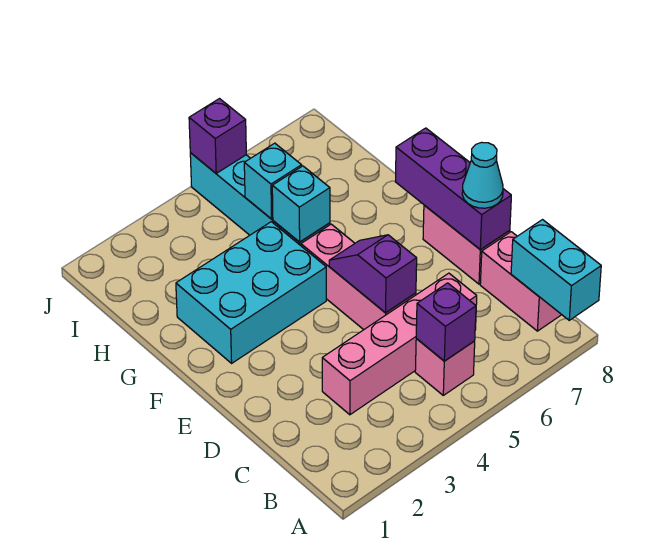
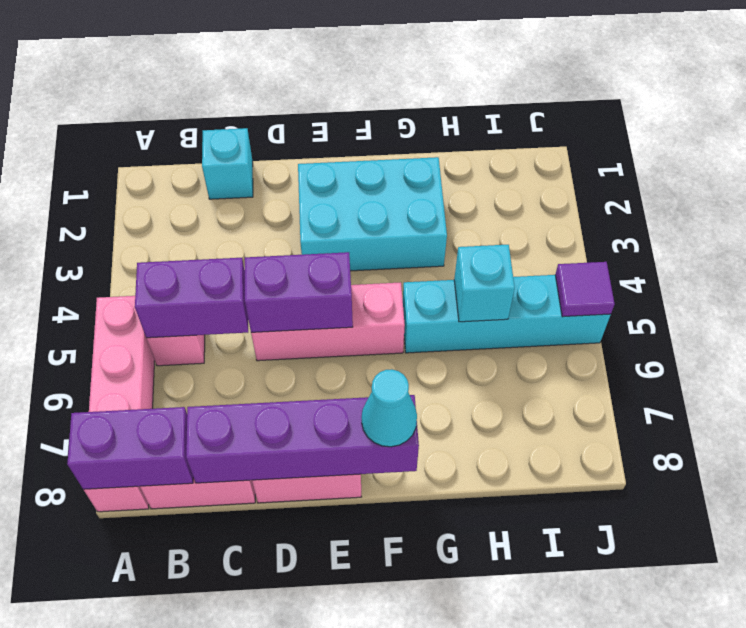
cyan brick A8:B8 level 2 -> purple brick A8:B8 level 2
purple brick B5 level 2 -> purple brick B5:C5 level 2
pink brick C3:C6 level 1 -> pink brick A5:A8 level 1
purple slope D5:E5 level 2 top D -> purple brick D5:E5 level 2
purple brick D8:F8 level 2 -> purple brick C8:F8 level 2
cyan cone D8 level 3 -> cyan cone F8 level 3
cyan brick F2:G4 level 1 -> cyan brick E2:G3 level 1
cyan brick G5 level 2 -> cyan brick C1 level 1
purple brick J5 level 2 -> purple tile J5 level 2

